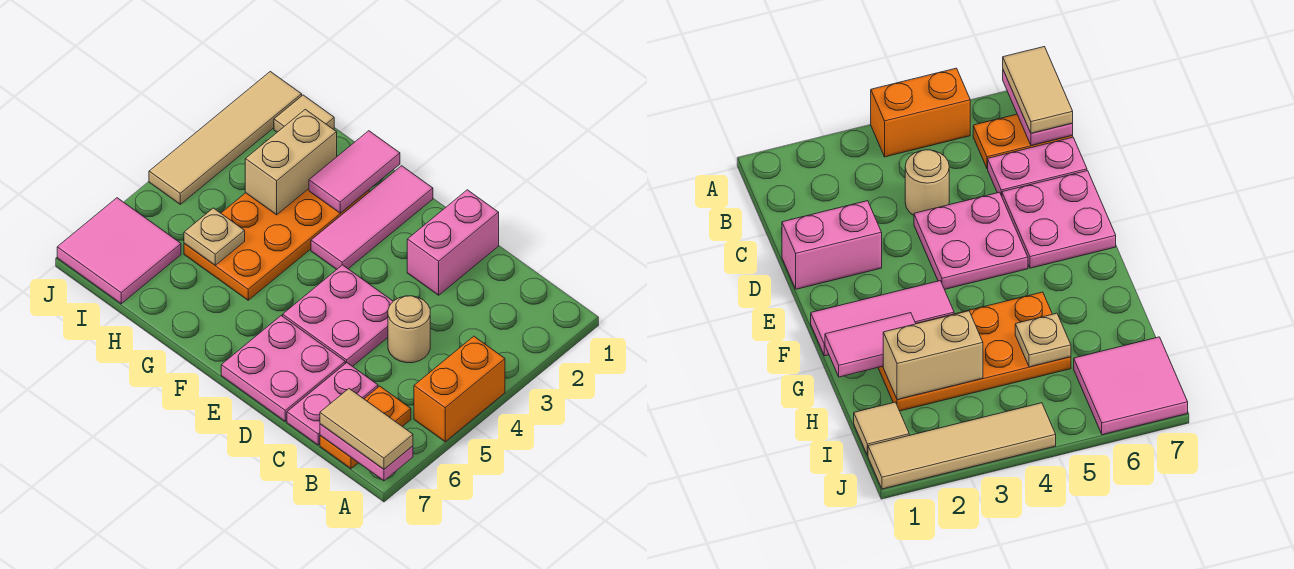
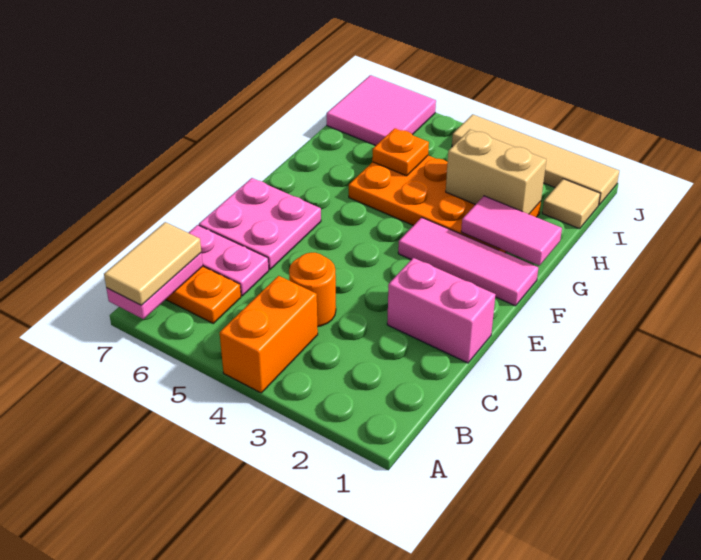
orange brick A4:A5 level 1 -> orange brick A4:B4 level 1
tan round brick C4 level 1 -> orange round brick C4 level 1
pink plate D4:E5 level 1 -> none
tan plate H5 level 2 -> orange plate H5 level 2

